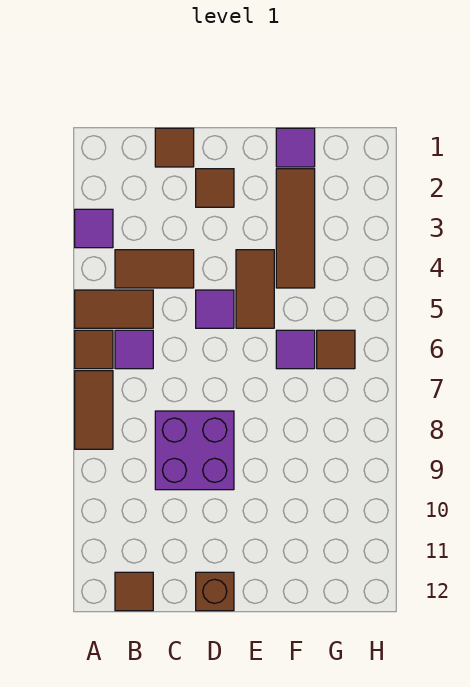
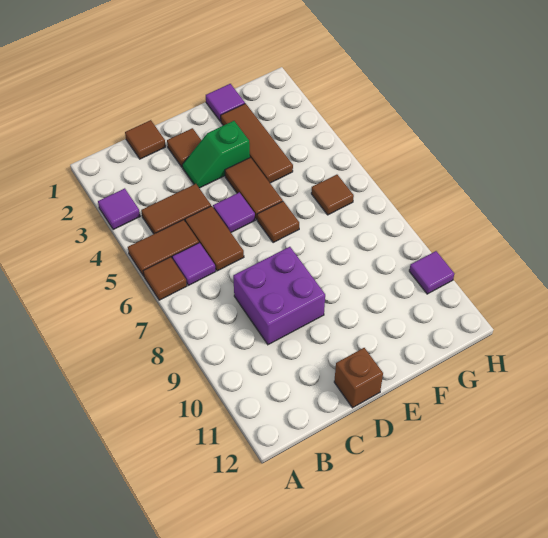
brown tile A7:A8 level 1 -> brown tile C5:C6 level 1
brown tile B12 level 1 -> brown tile E6 level 1
none -> green slope D3:E3 level 1 top E
purple tile F6 level 1 -> purple tile H10 level 1

